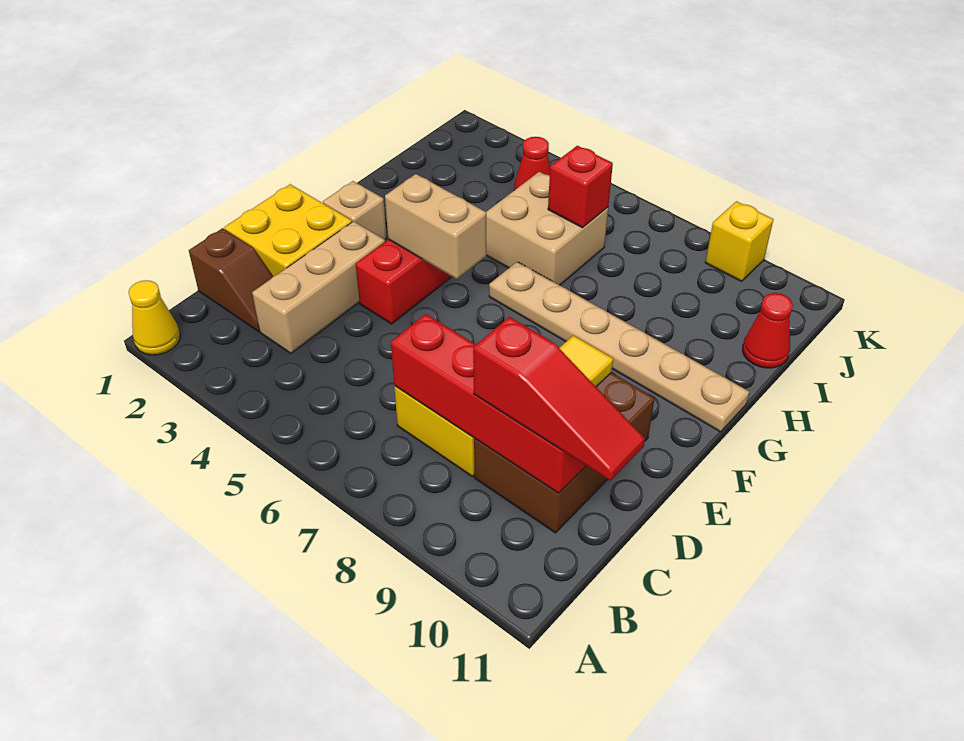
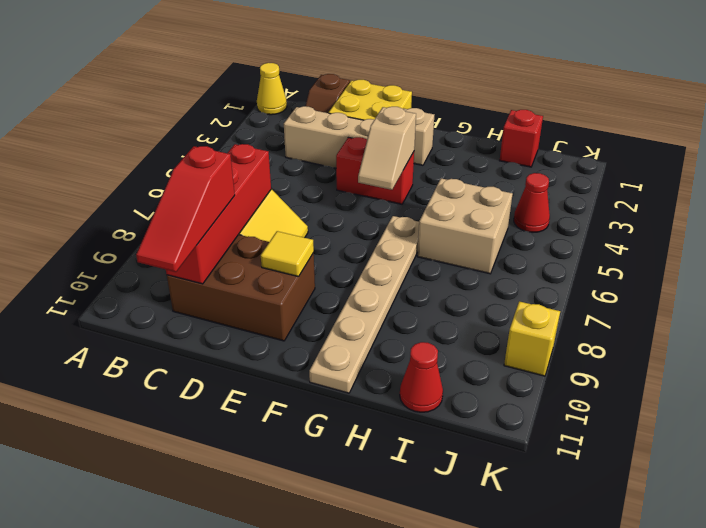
tan brick F4:F5 level 2 -> tan slope F4:F5 level 2 top 4
red brick I6 level 2 -> red brick I1 level 1

